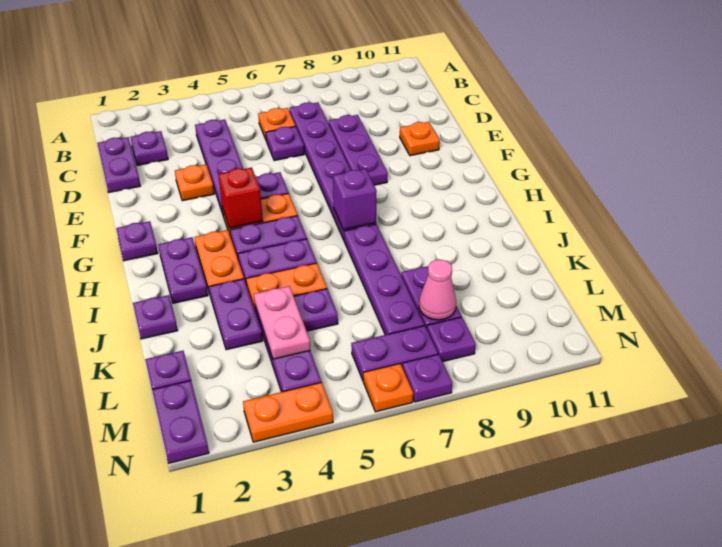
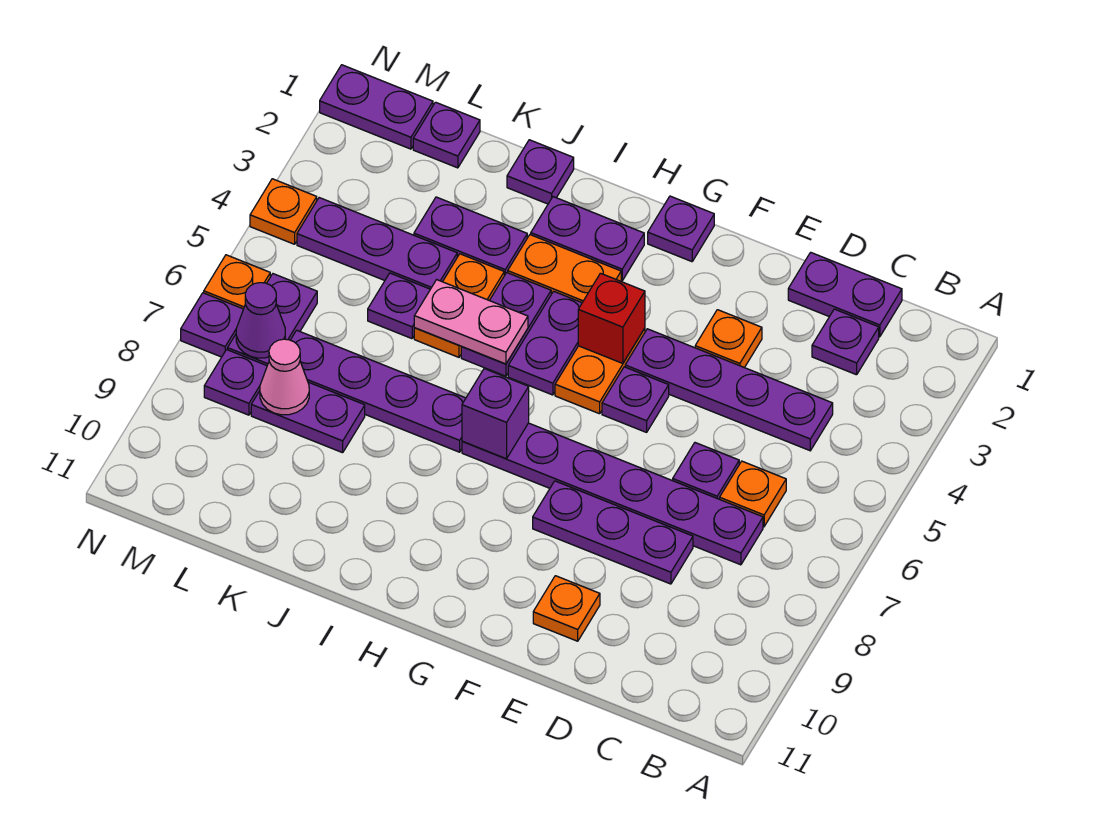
pink plate K4:L4 level 2 -> pink plate I5:J5 level 2
none -> purple cone M7 level 2
orange plate N3:N4 level 1 -> orange plate N4 level 1

